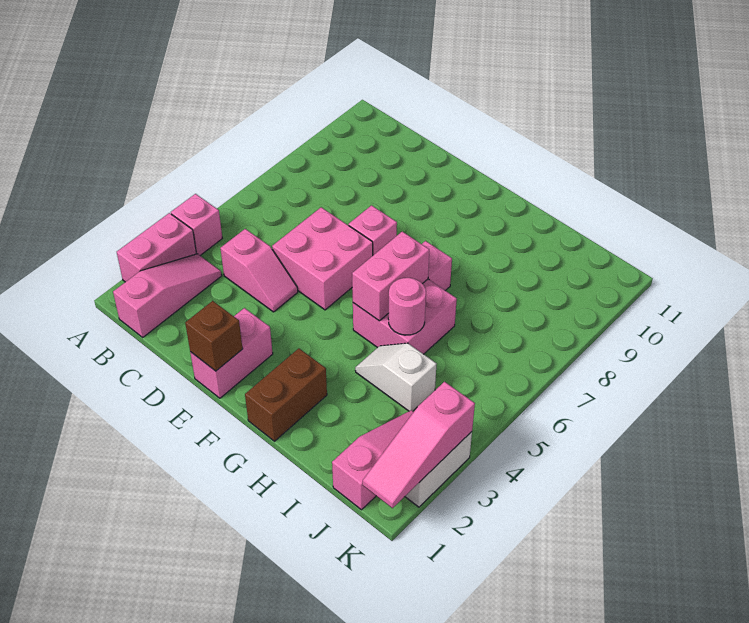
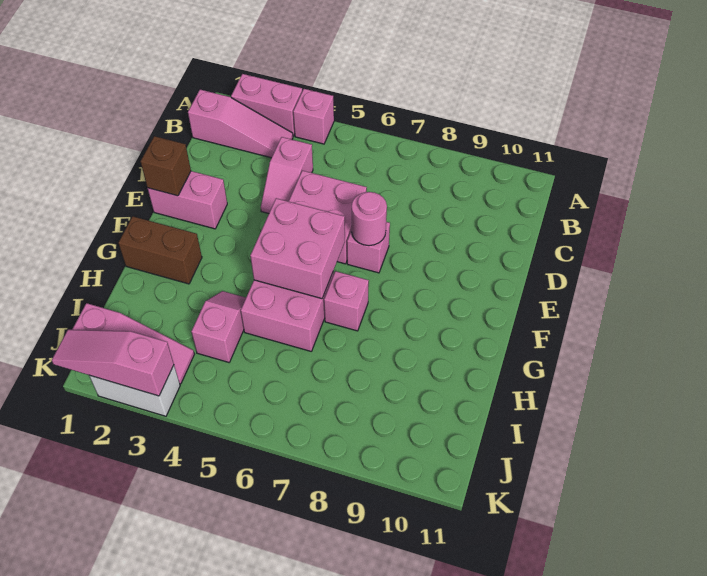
pink brick G5:G6 level 2 -> pink brick F5:G6 level 2
white slope H4:I4 level 1 top I -> pink slope H4:I4 level 1 top I
pink round brick H5 level 2 -> pink round brick E7 level 2

